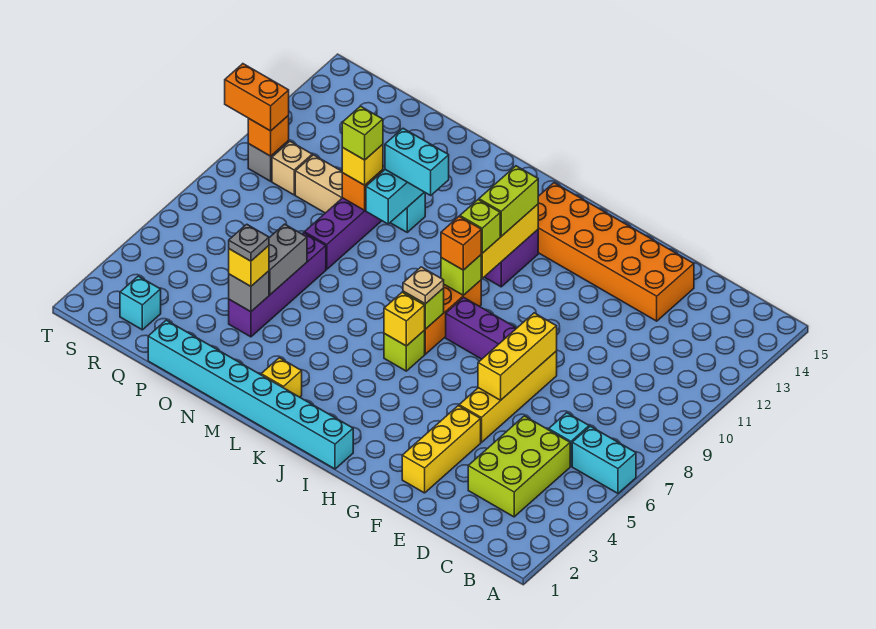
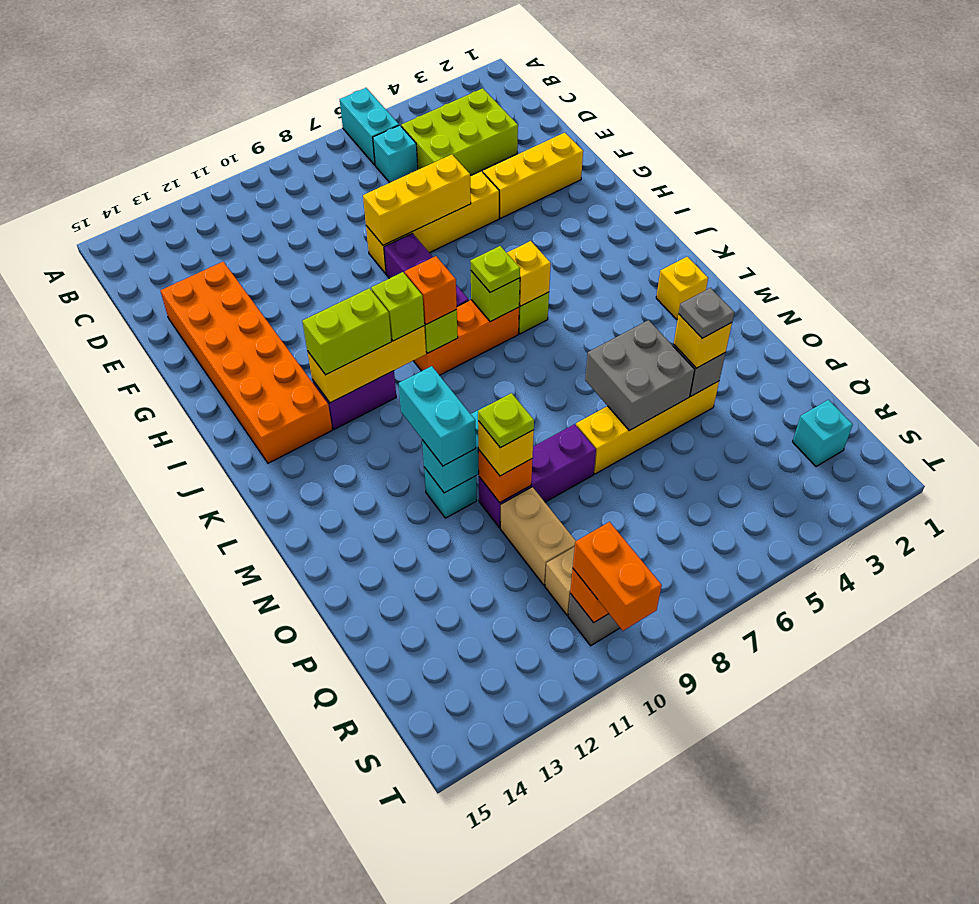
cyan brick I1:P1 level 1 -> none
tan plate J7 level 3 -> lime plate J7 level 3
purple brick O4:O7 level 1 -> yellow brick O4:O7 level 1
grey brick O5:O6 level 2 -> grey brick N5:O6 level 2
lime brick O10 level 4 -> lime plate O10 level 4

